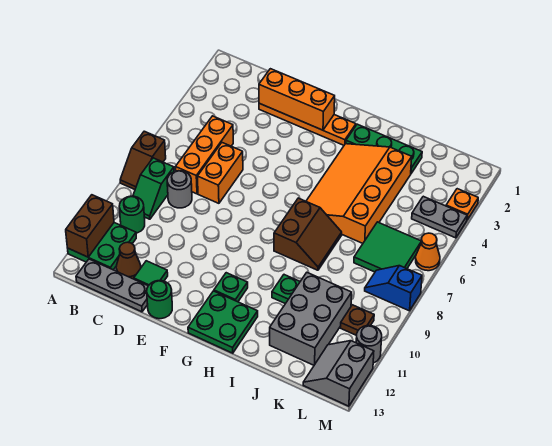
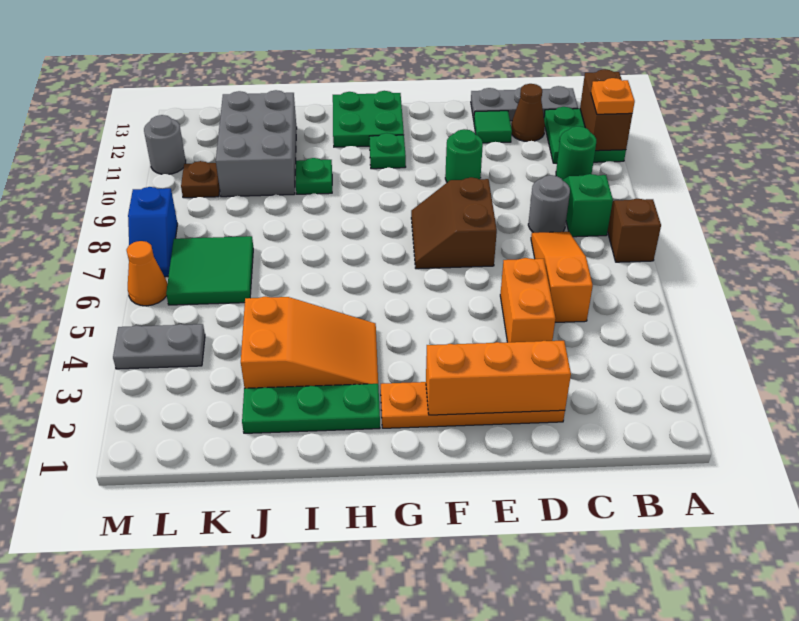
orange brick C5:C7 level 1 -> orange slope C5:C7 level 1 top 5
orange brick D6:D7 level 1 -> orange brick D4:D5 level 1
green round brick E13 level 1 -> green round brick E10 level 1
orange slope H3:J6 level 1 top J -> orange slope H3:J4 level 1 top J
brown slope H7:I8 level 1 top H -> brown slope E7:F8 level 1 top E
blue slope L8:M8 level 1 top M -> blue slope M7:M8 level 1 top 8
grey slope L12:M13 level 1 top M -> none
orange plate M3 level 1 -> orange plate A11 level 3

